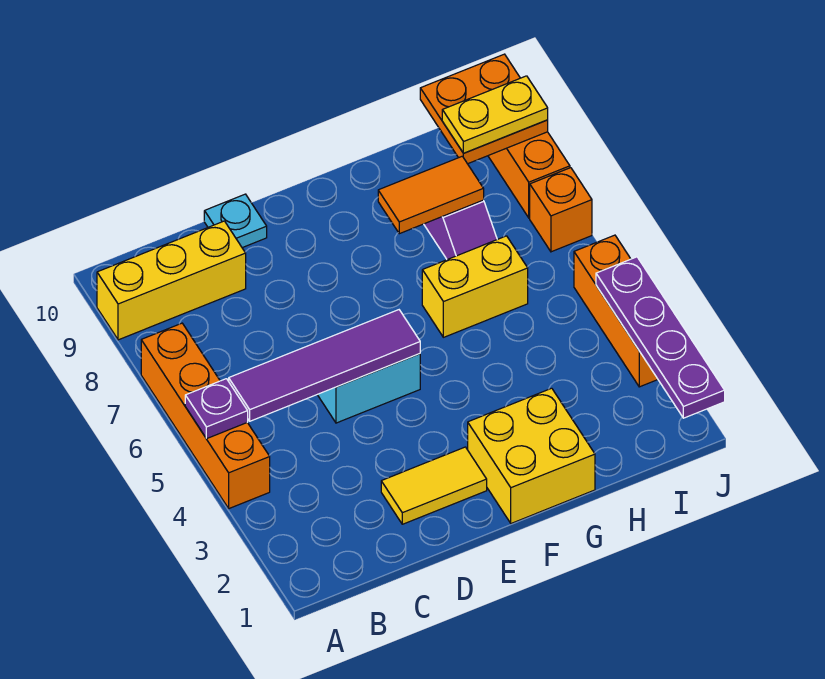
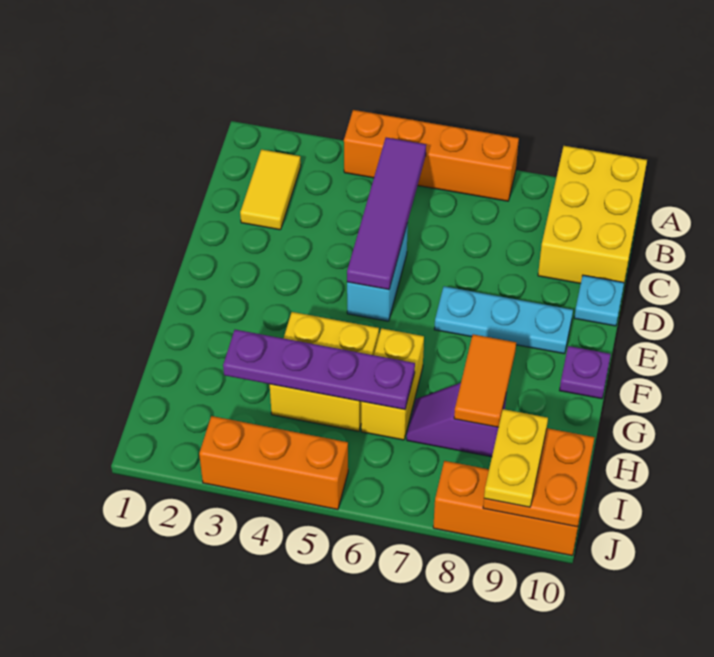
purple plate A5 level 2 -> purple plate F10 level 1
yellow brick A9:C9 level 1 -> yellow brick A9:C10 level 1
yellow tile D2:E2 level 1 -> yellow tile B2:C2 level 1
none -> cyan plate E7:E9 level 1
yellow brick F1:G2 level 1 -> yellow brick G4:H5 level 1
purple plate J1:J4 level 2 -> purple plate H3:H6 level 2
orange brick J7 level 1 -> none

